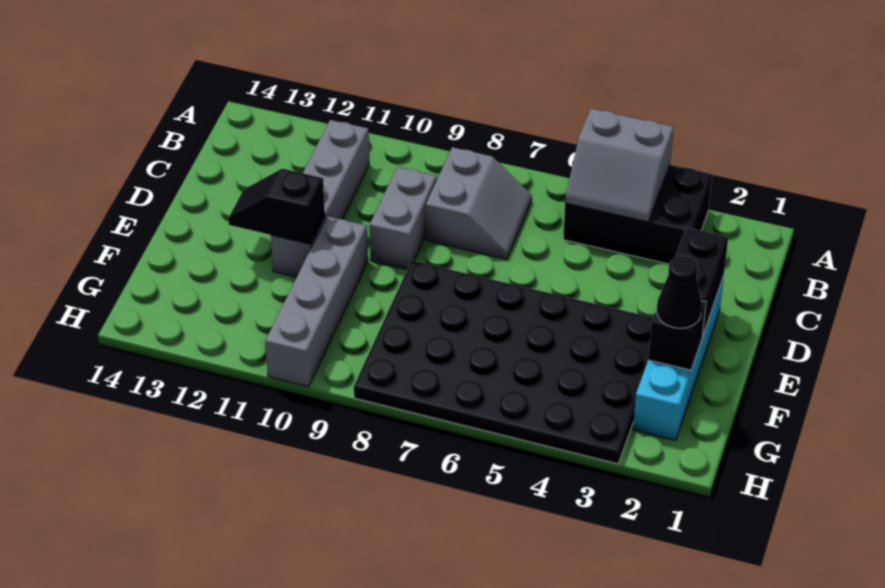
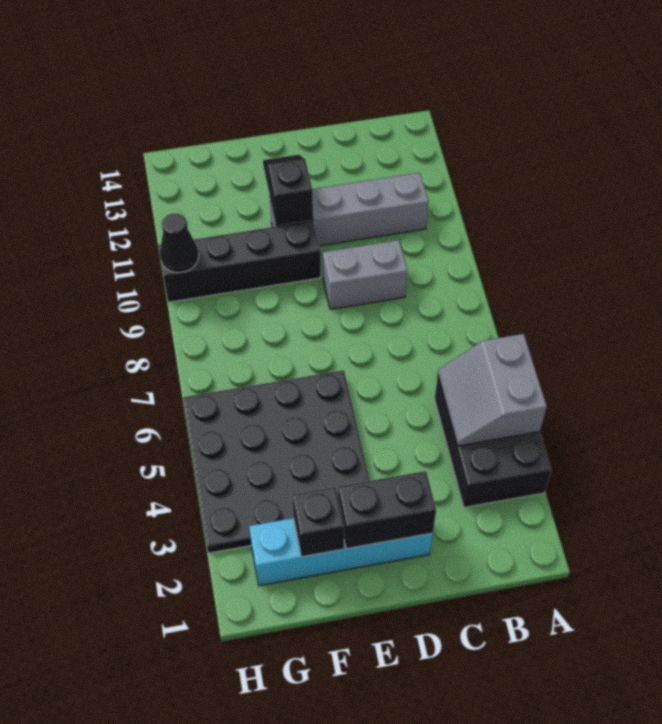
grey slope B7:C8 level 1 top 8 -> none
black plate E3:H8 level 1 -> black plate E3:H6 level 1
grey brick E10:H10 level 1 -> black brick E10:H10 level 1
black cone F2 level 3 -> black cone H10 level 2

